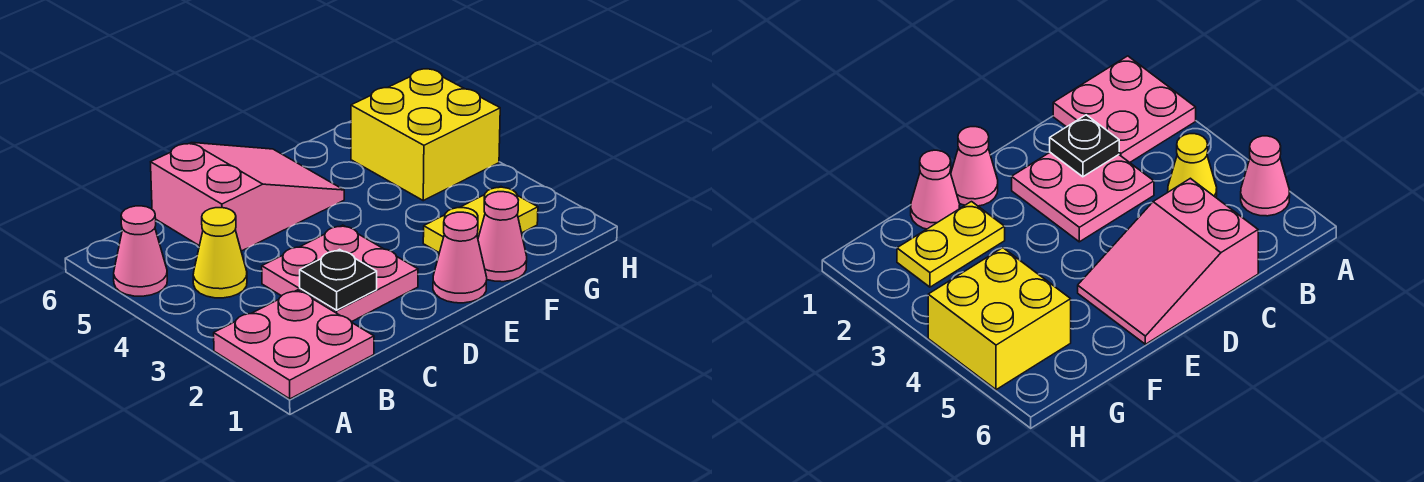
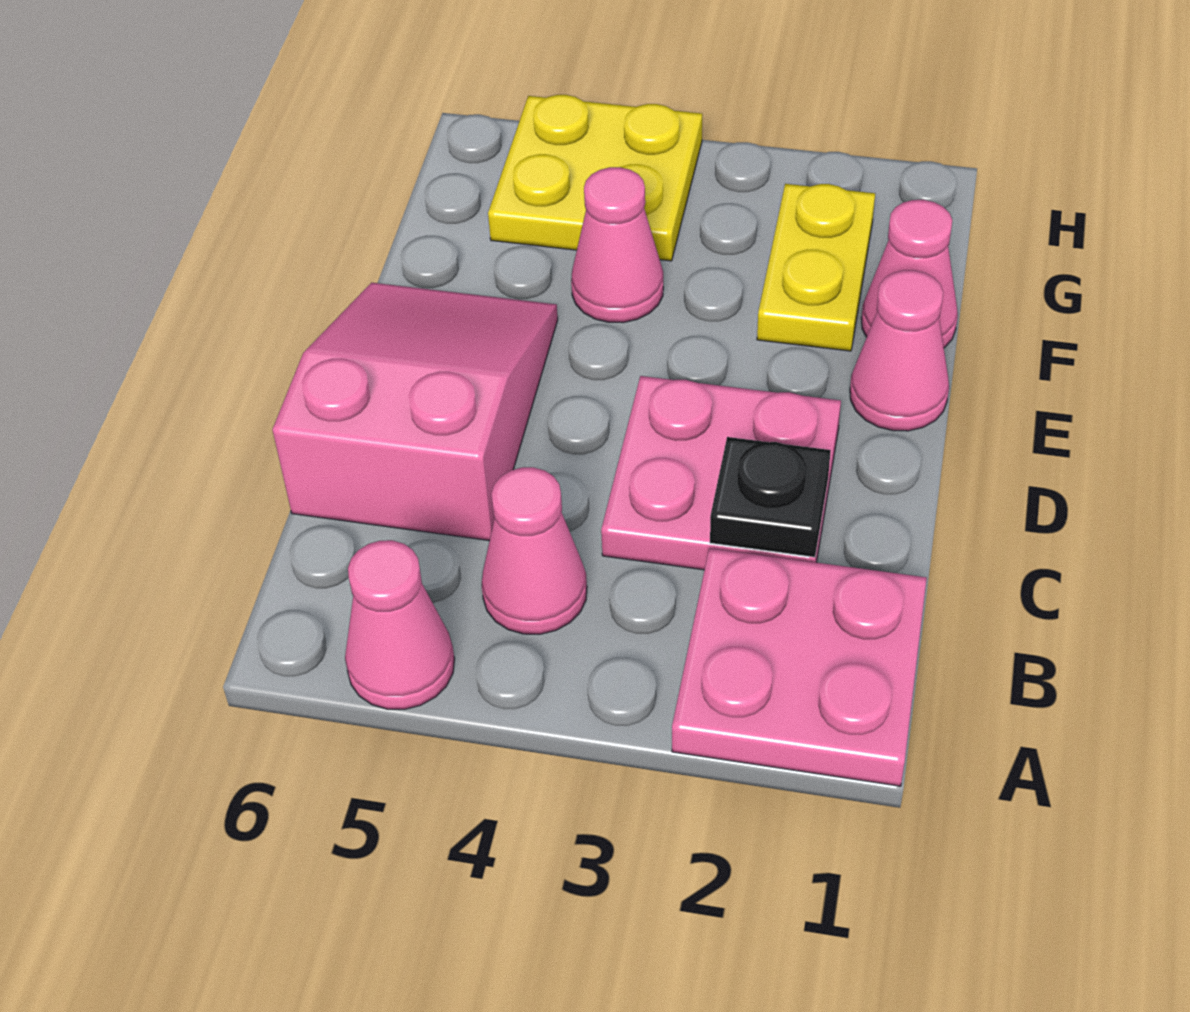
yellow cone B4 level 1 -> pink cone B4 level 1
none -> pink cone F4 level 1
yellow brick G4:H5 level 1 -> yellow plate G4:H5 level 1

